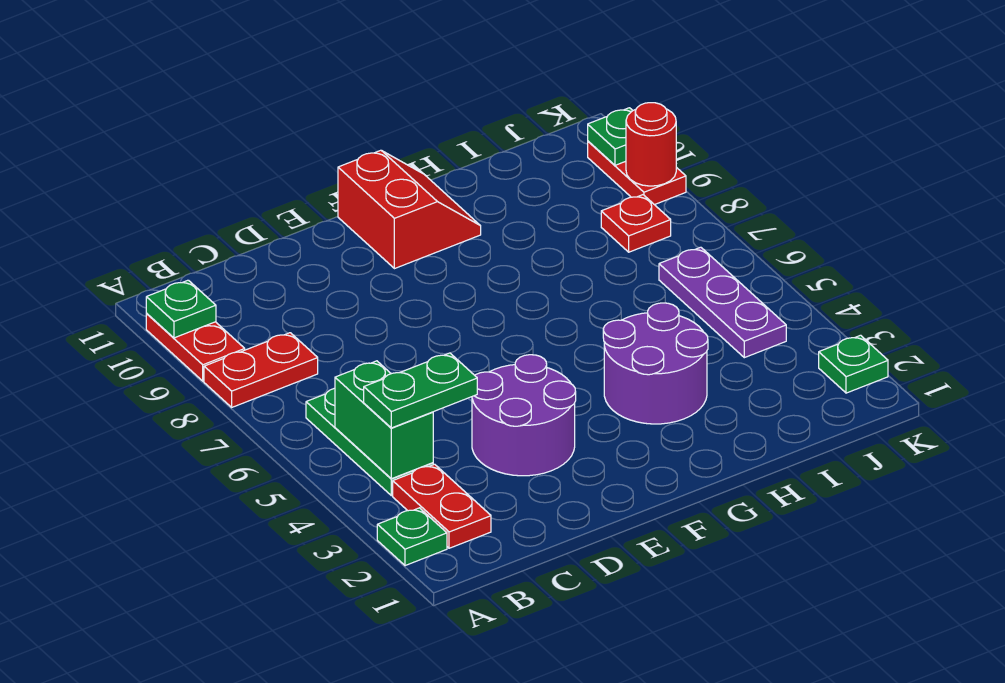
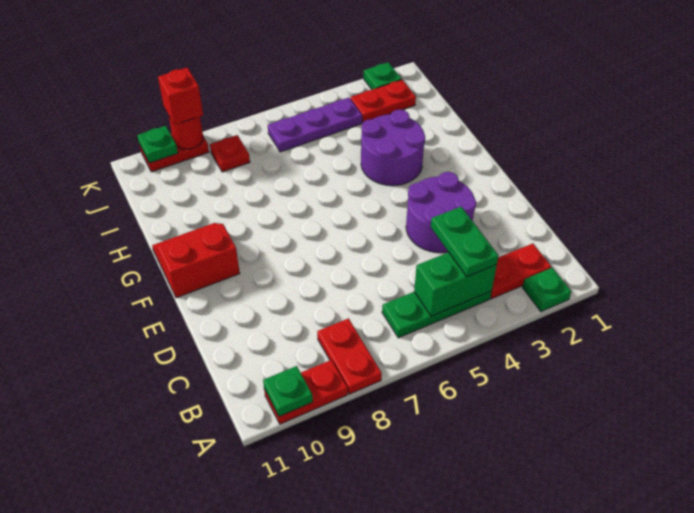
none -> red plate J2:J3 level 1
none -> red brick K9 level 3

